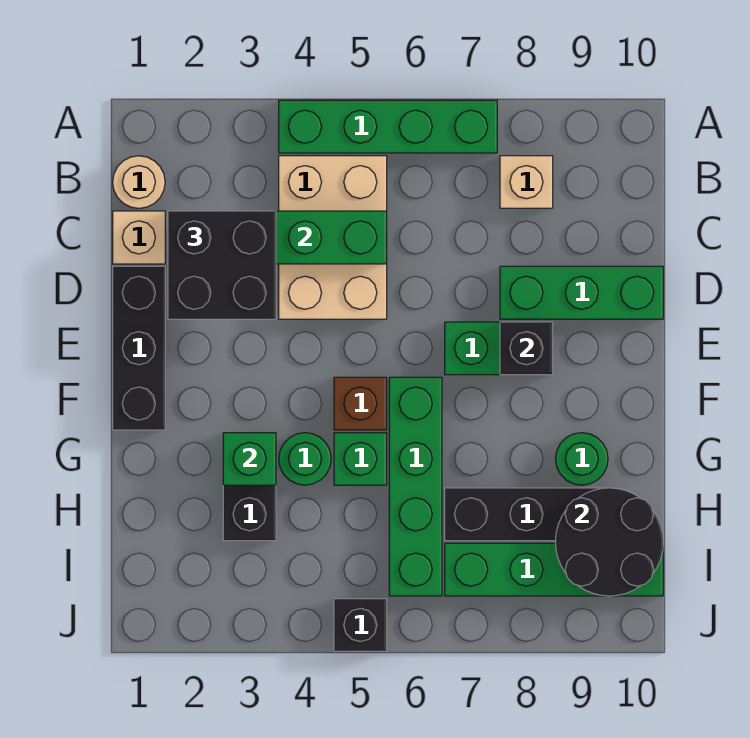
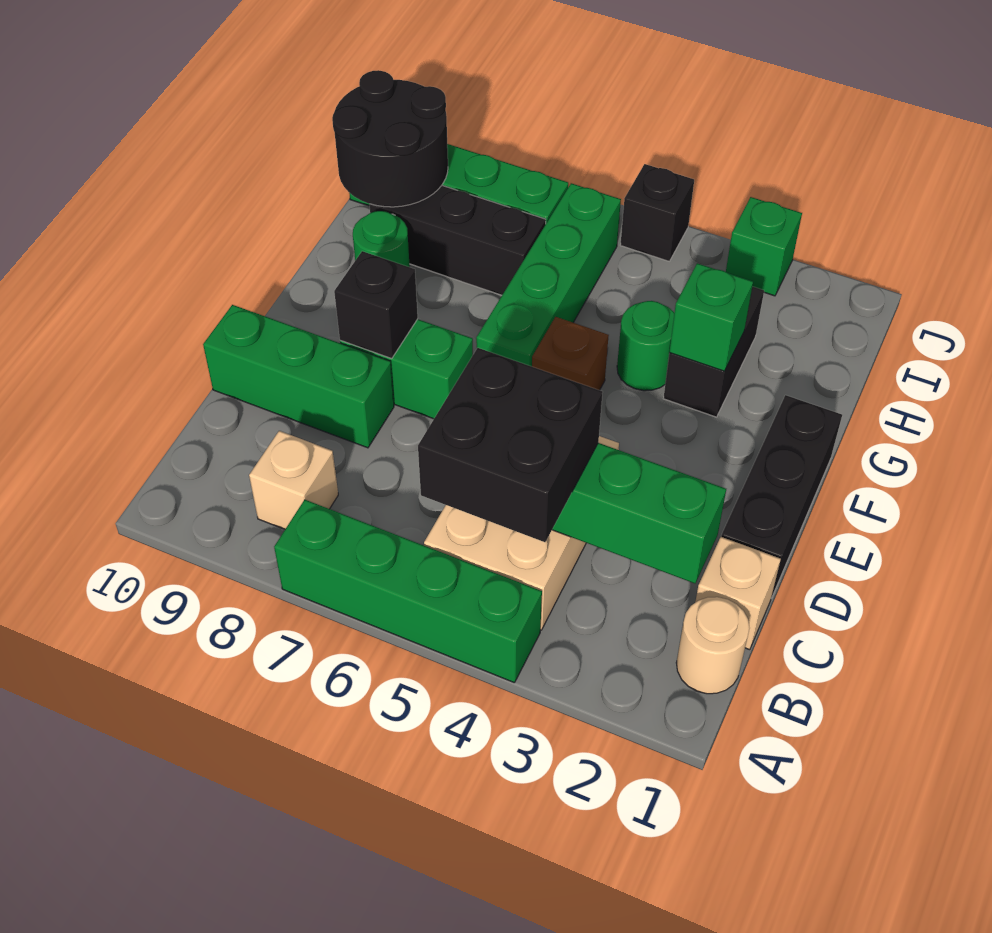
black brick C2:D3 level 3 -> black brick B4:C5 level 3
green brick G5 level 1 -> green brick J3 level 1

